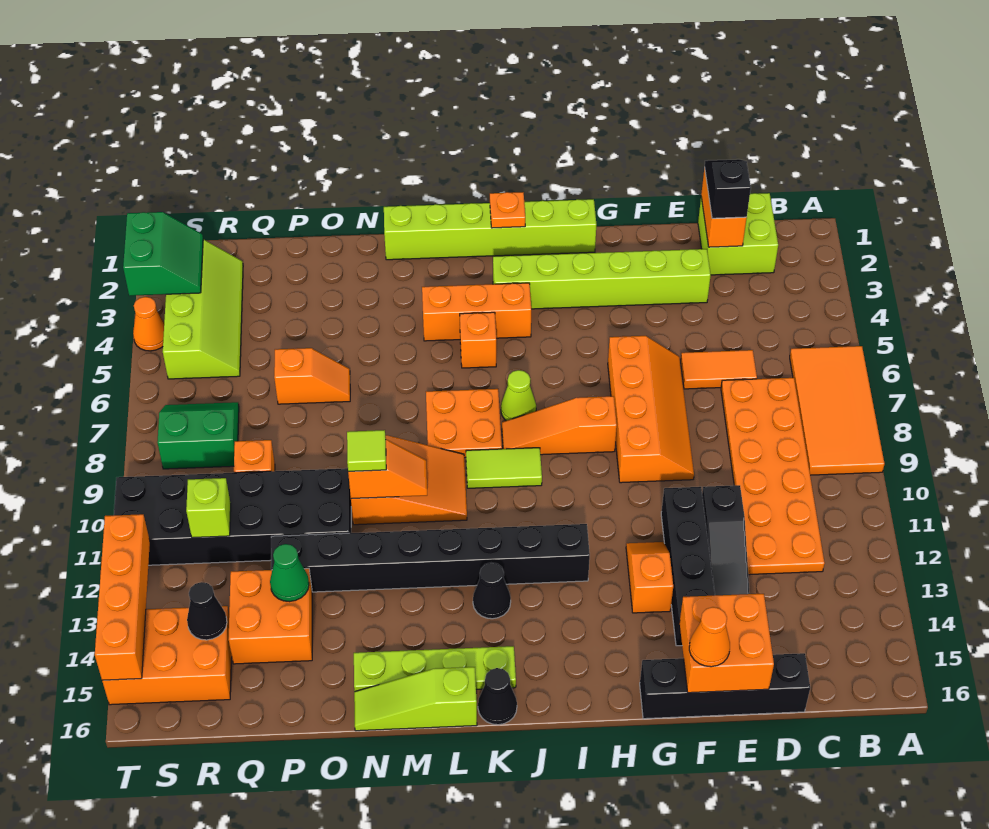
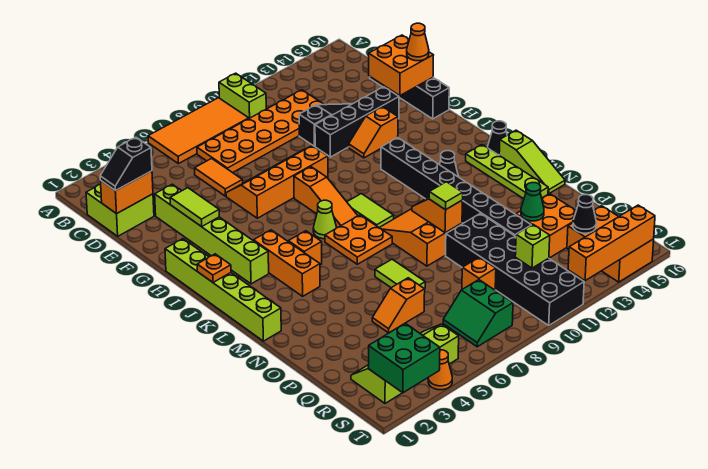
none -> lime brick A10:B10 level 1
none -> lime tile F3:G3 level 2
none -> lime tile N7:O7 level 1
orange slope O6:P6 level 1 top P -> orange slope P5:P6 level 1 top 6
green slope S2:T3 level 2 top T -> green brick S2:T3 level 2

